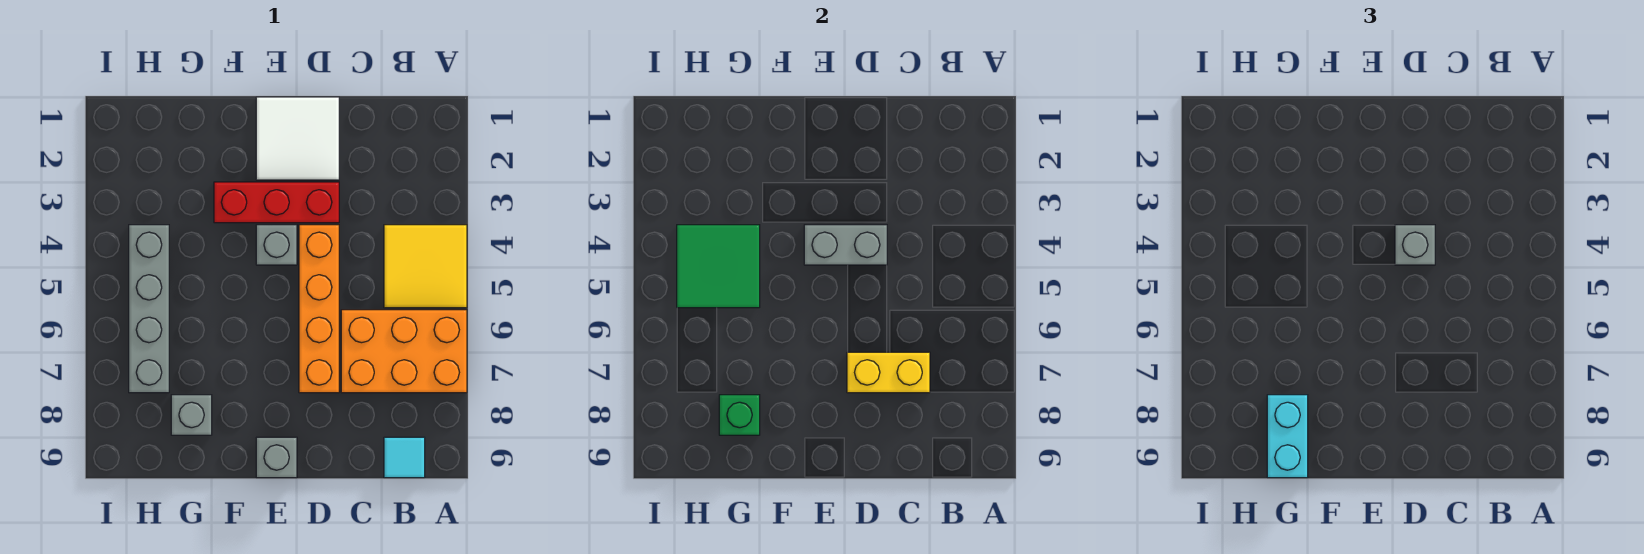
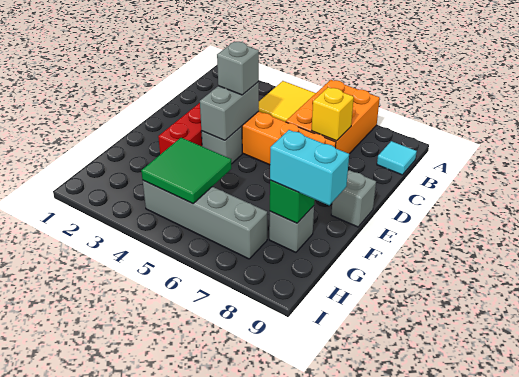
yellow brick C7:D7 level 2 -> yellow brick C7 level 2
white tile D1:E2 level 1 -> none

